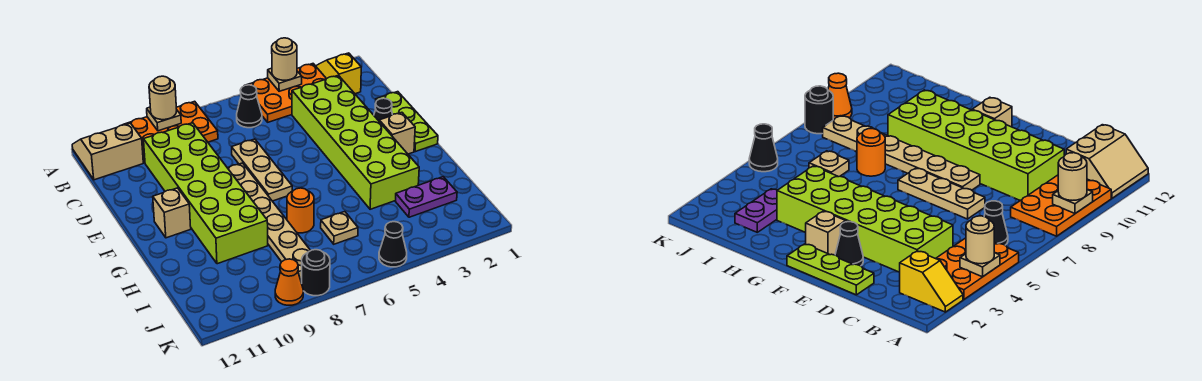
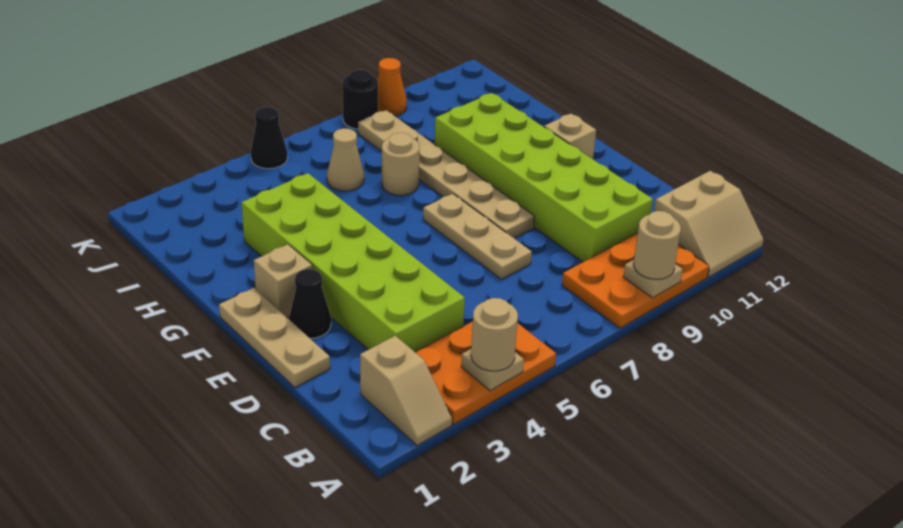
yellow slope A2:B2 level 1 top B -> tan slope A2:B2 level 1 top B
black cone B6 level 1 -> none
lime plate D1:F1 level 1 -> tan plate D1:F1 level 1
orange round brick H7 level 1 -> tan round brick H7 level 1
purple plate I2:I3 level 1 -> none
tan plate I6 level 1 -> tan cone I6 level 1

